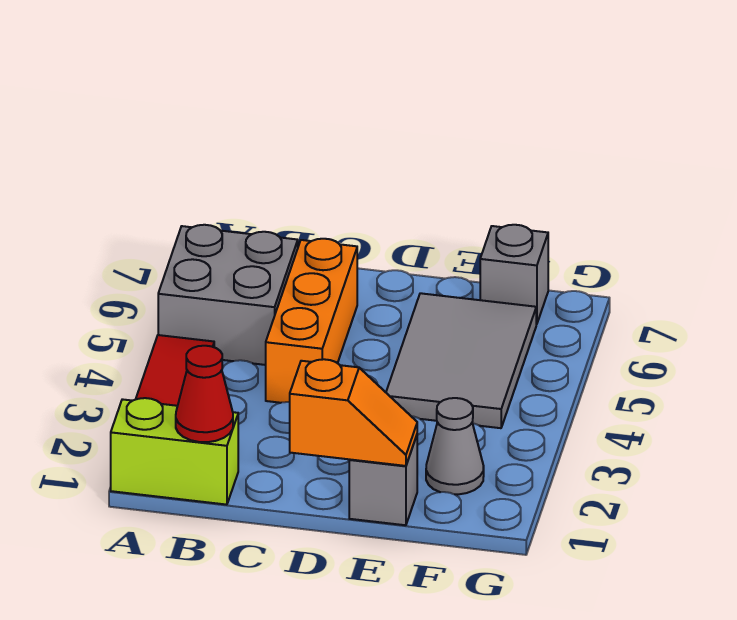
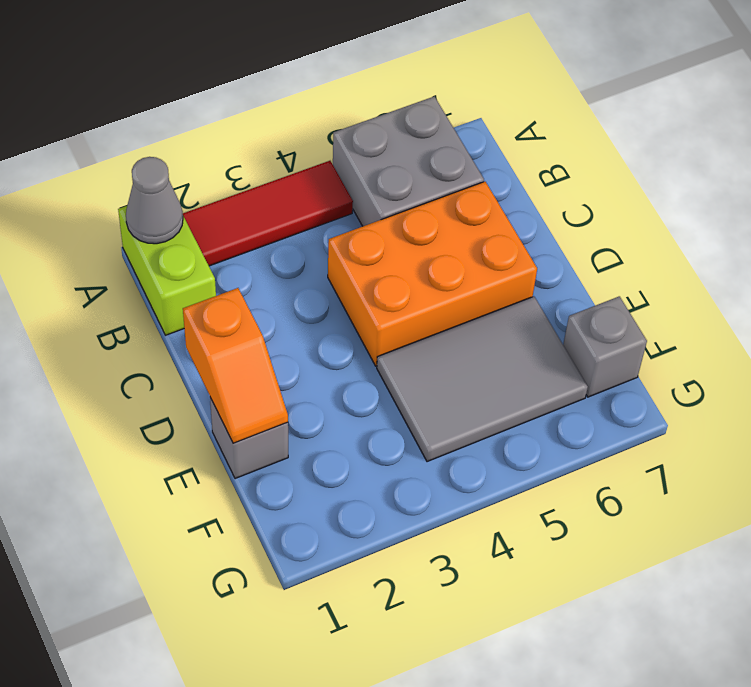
red cone B1 level 2 -> none
orange brick C4:C6 level 1 -> orange brick C4:D6 level 1
grey cone F2 level 1 -> grey cone A1 level 2

